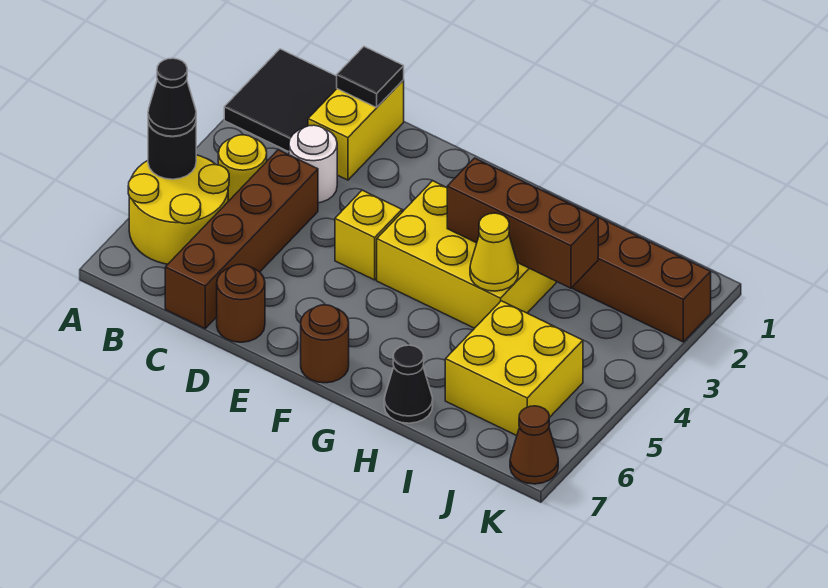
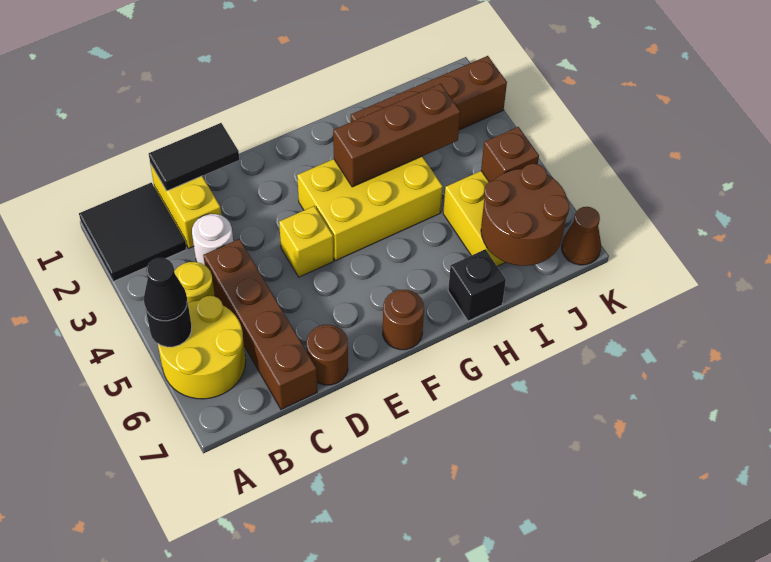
black tile C1 level 2 -> black tile C1:D1 level 2
yellow cone H4 level 2 -> none
black cone H7 level 1 -> black brick H7 level 1
none -> brown round brick I6:J7 level 2
none -> brown brick J5 level 2

